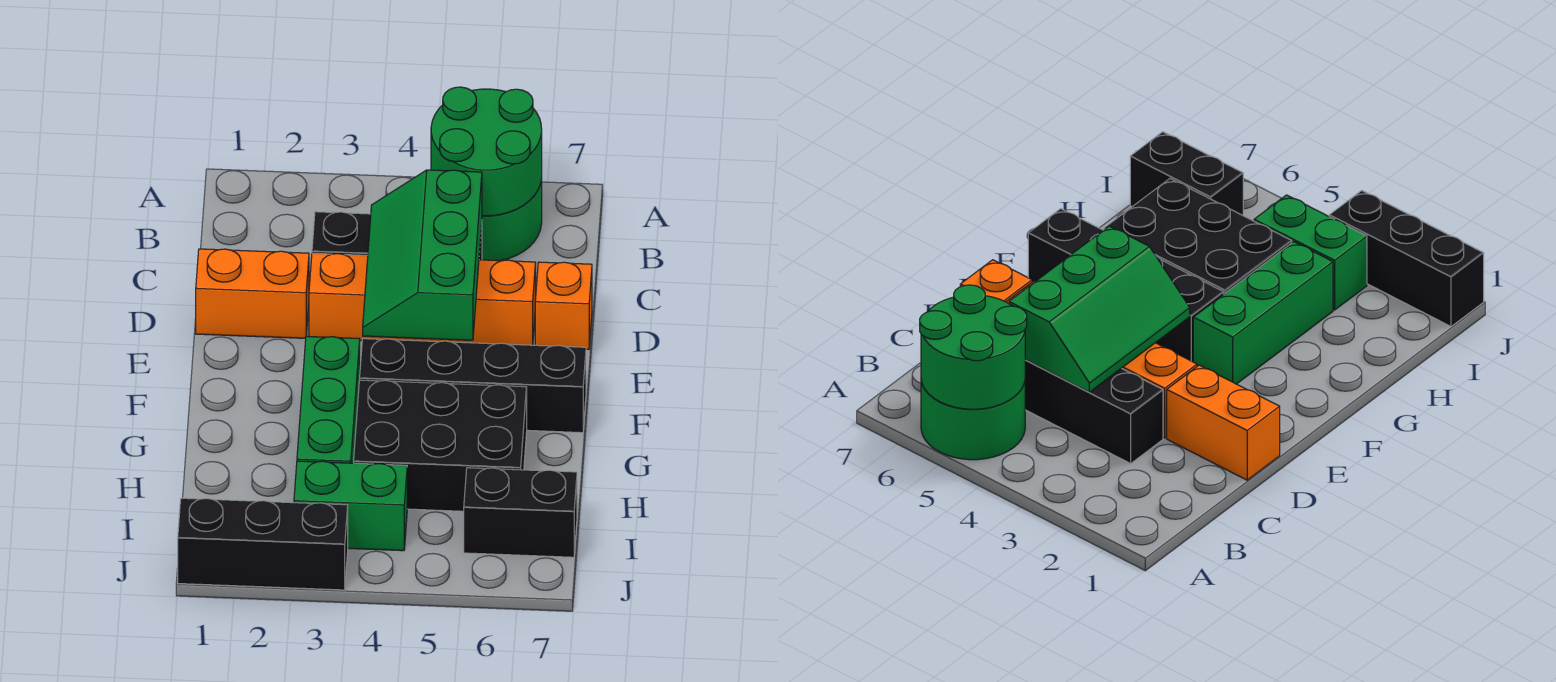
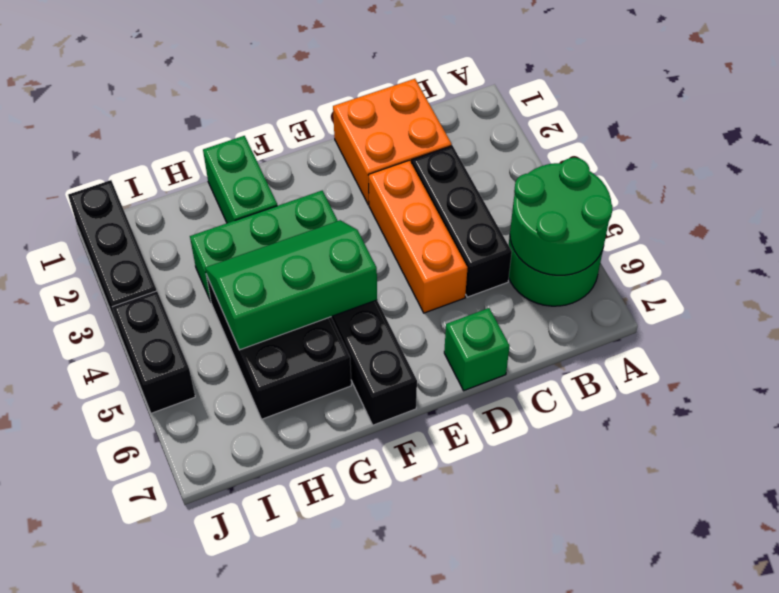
green slope C4:E5 level 2 top 5 -> green slope F4:H5 level 2 top 5
orange brick D1:D2 level 1 -> orange brick C1:D2 level 1
orange brick D3:D6 level 1 -> orange brick D3:D5 level 1
orange brick D7 level 1 -> green brick D7 level 1
green brick I3:I4 level 1 -> green brick G1:G2 level 1
black brick I6:I7 level 1 -> black brick J4:J5 level 1

